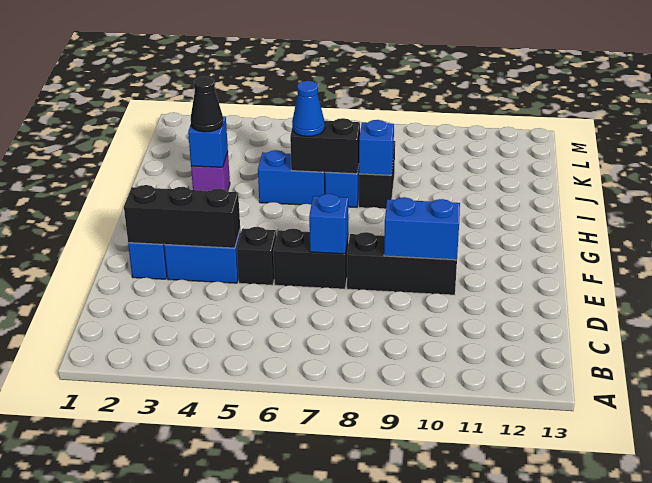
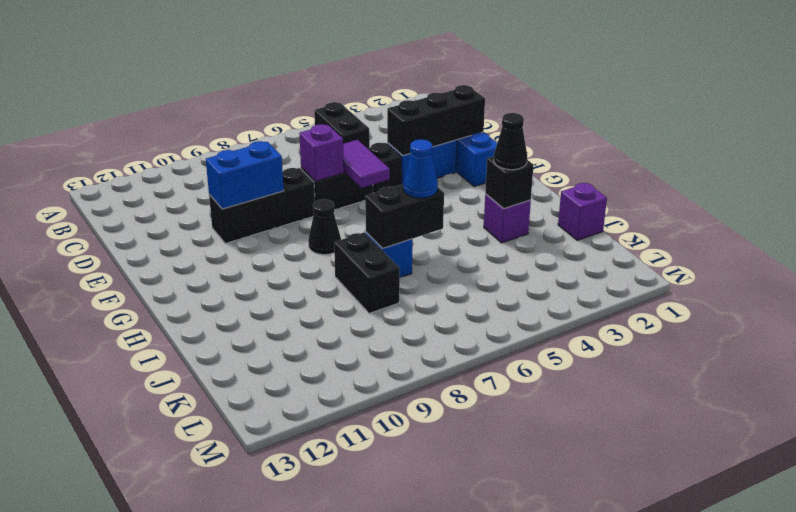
none -> black brick B5:C5 level 1
none -> purple tile E6:F6 level 2
blue brick E7 level 2 -> purple brick E7 level 2
none -> black cone G8 level 1
blue brick I3 level 2 -> black brick I3 level 2
blue brick I5:I6 level 1 -> none
blue brick I8 level 2 -> none
none -> purple brick J1 level 1

